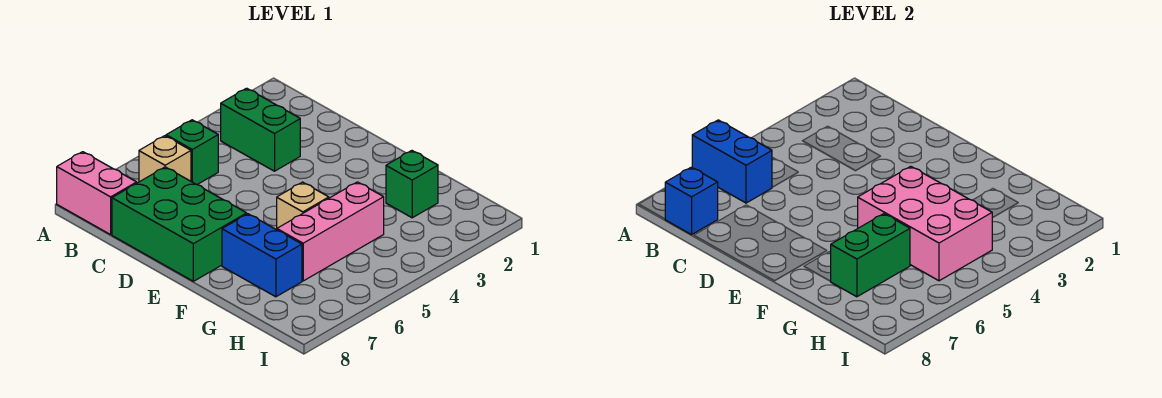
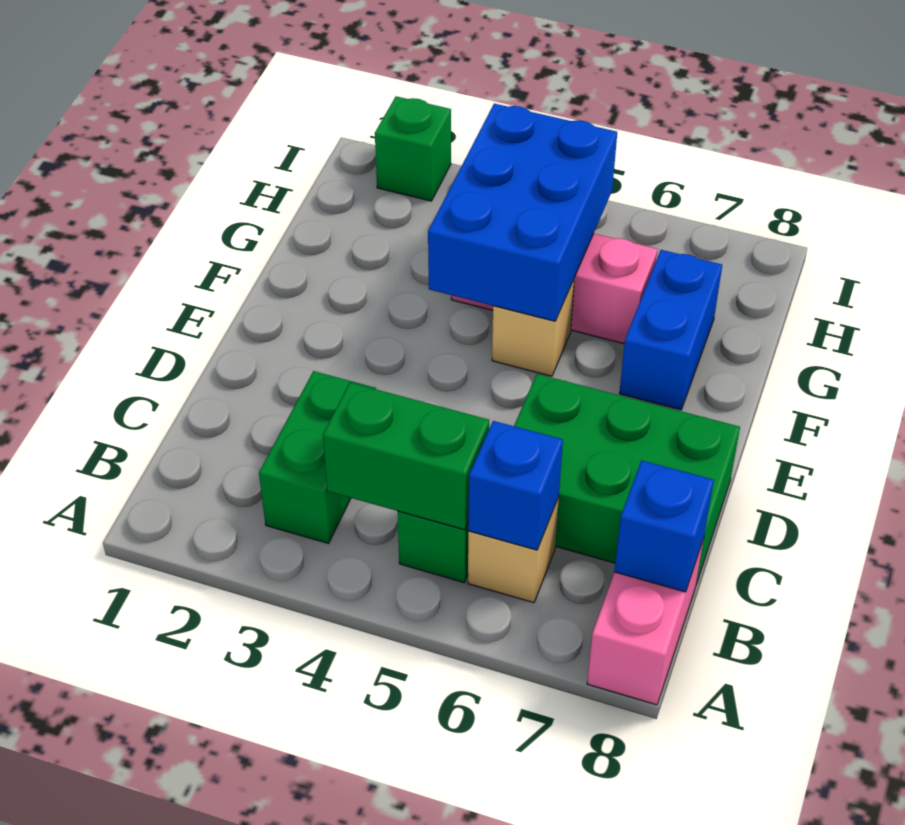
blue brick A6:B6 level 2 -> blue brick B6 level 2
green brick C7:E8 level 1 -> green brick C6:D8 level 1
pink brick F4:H5 level 2 -> blue brick F4:H5 level 2
green brick G2 level 1 -> green brick I2 level 1
green brick G6:G7 level 2 -> green brick B4:B5 level 2

